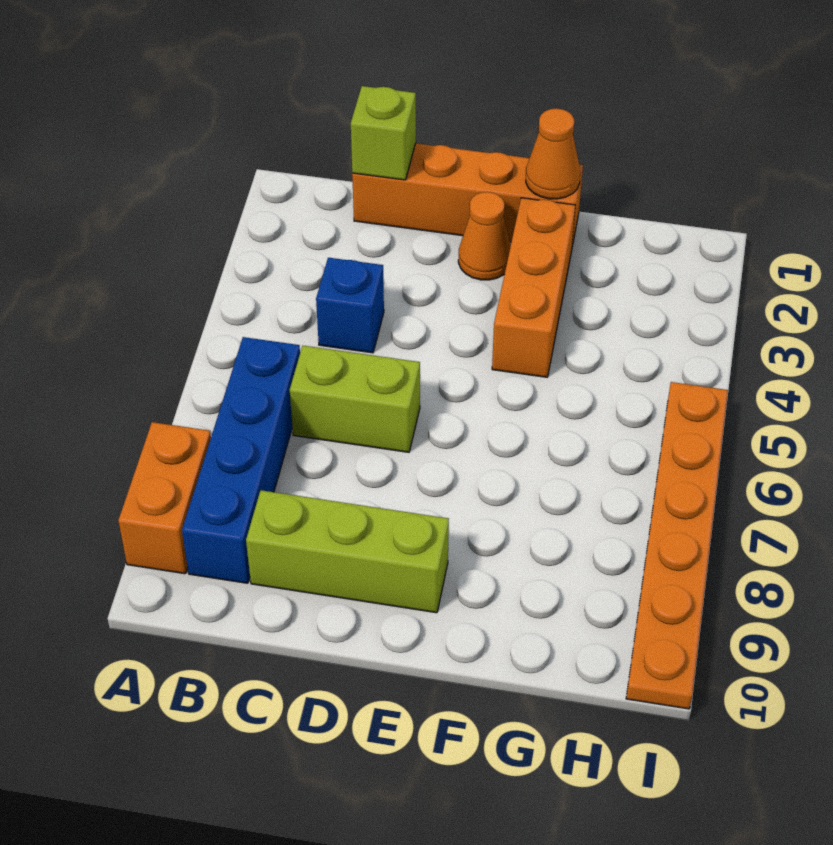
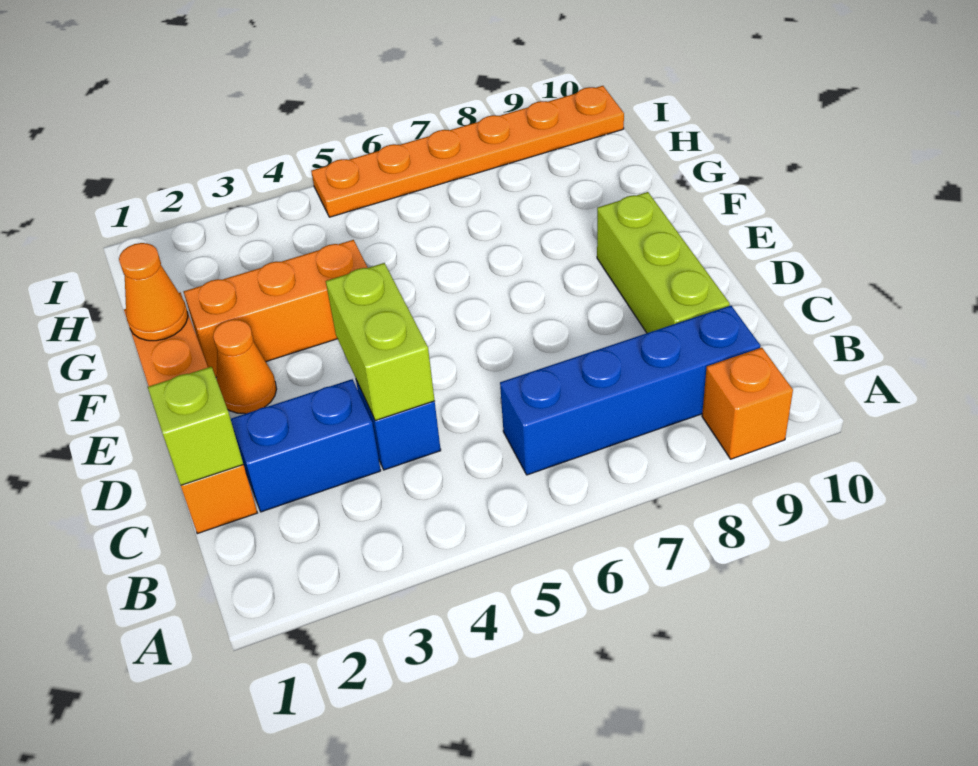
orange brick A8:A9 level 1 -> orange brick A9 level 1
none -> blue brick C2:C3 level 1
lime brick C6:D6 level 1 -> lime brick C4:D4 level 2

